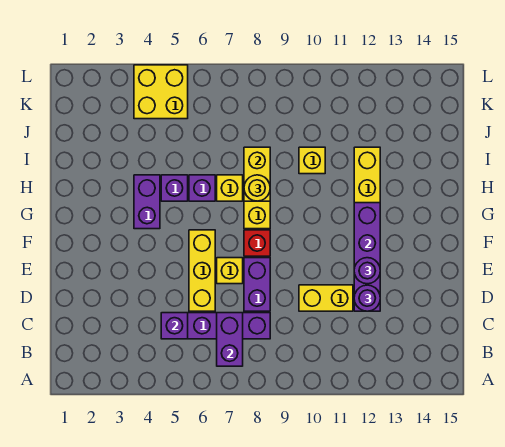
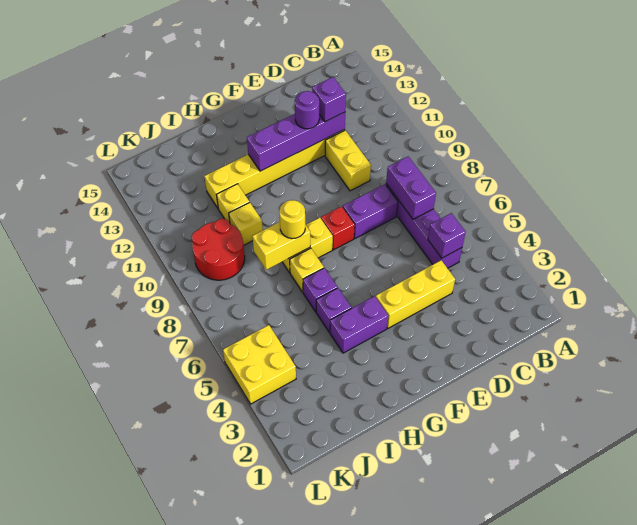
purple brick B7:C7 level 2 -> purple brick C7:C8 level 2
yellow brick D6:F6 level 1 -> yellow brick D4:F4 level 1
purple round brick D12 level 3 -> purple brick D12 level 3
yellow brick E7 level 1 -> yellow brick I11 level 1
none -> red round brick J9:K10 level 1

